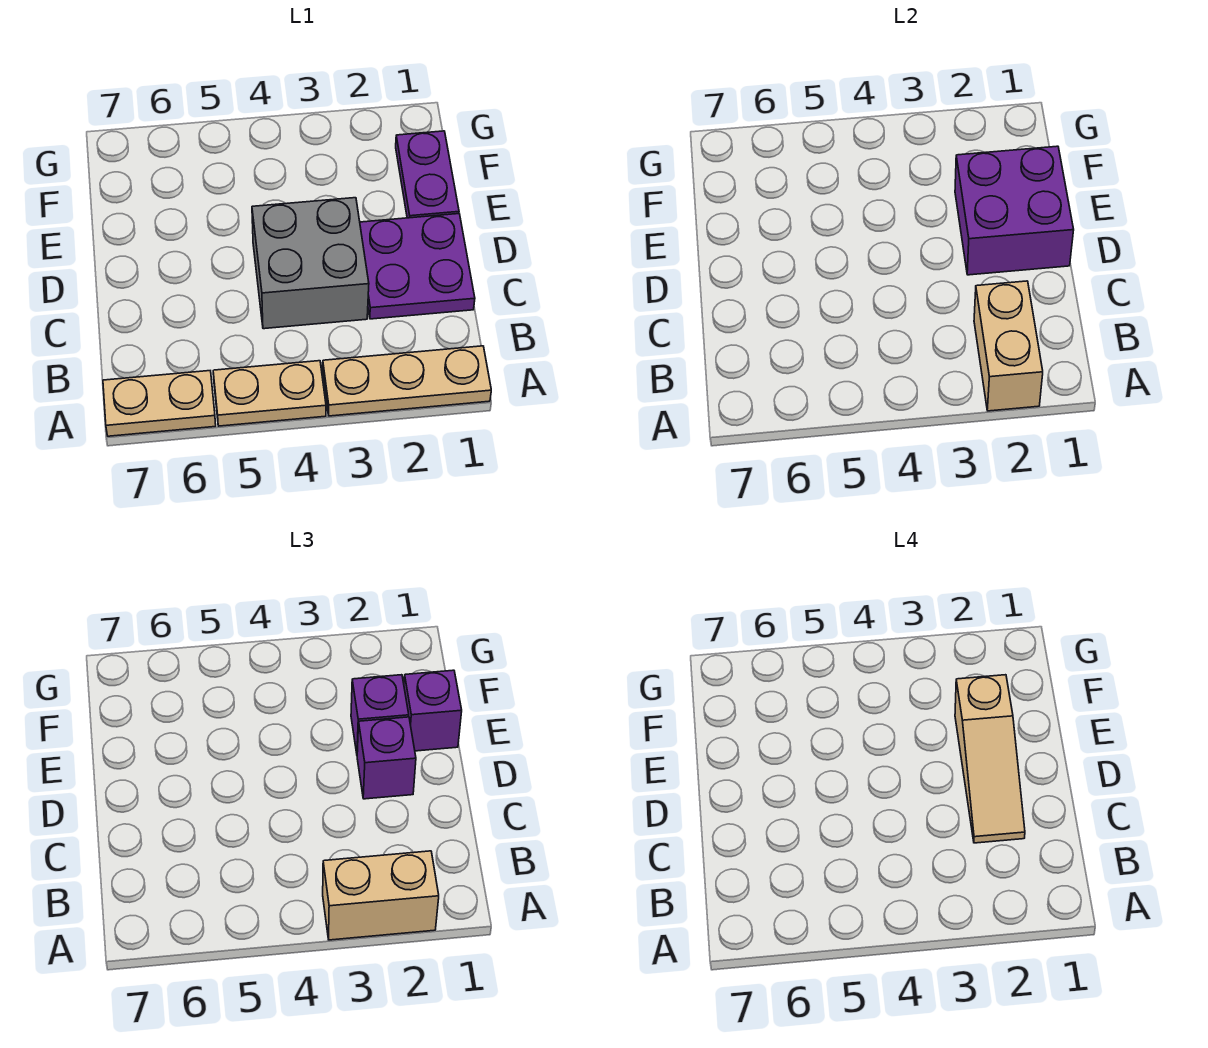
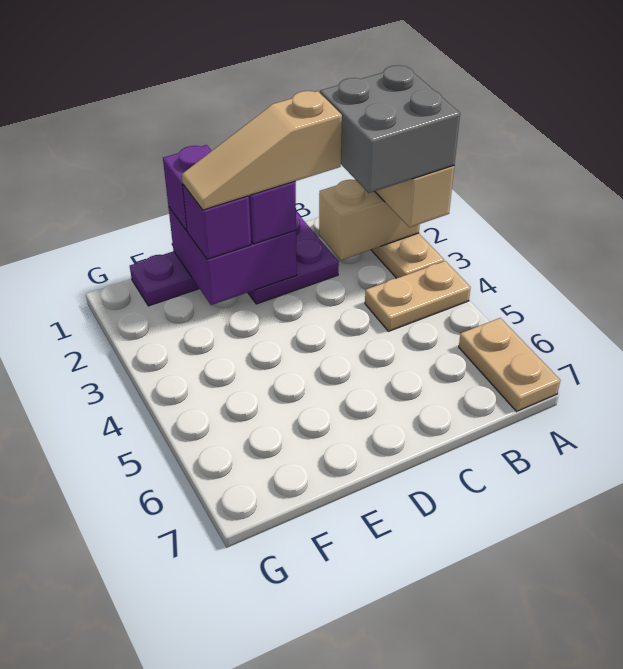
tan plate A4:A5 level 1 -> tan plate A4:B4 level 1
tan slope C2:E2 level 4 top E -> tan slope C2:E2 level 4 top C
grey brick C3:D4 level 1 -> grey brick A2:B3 level 4

